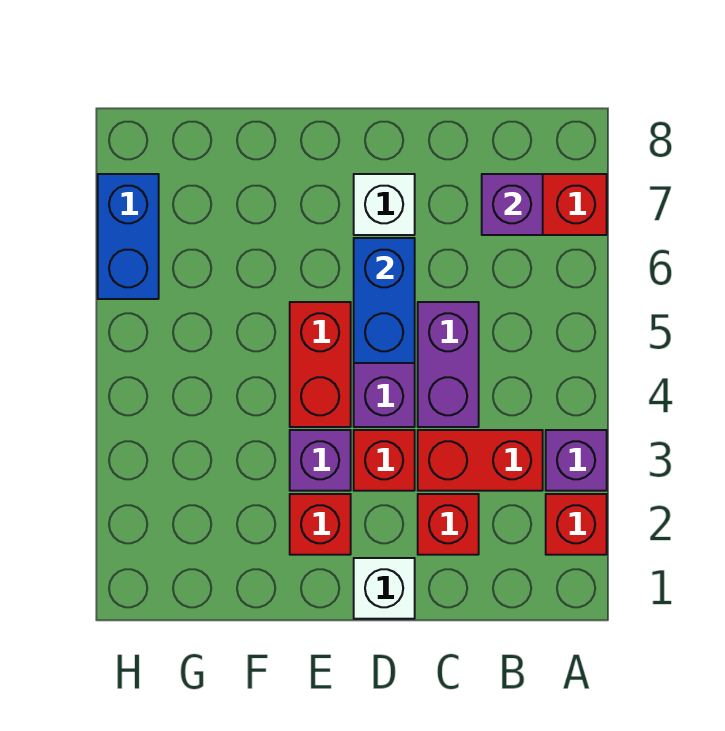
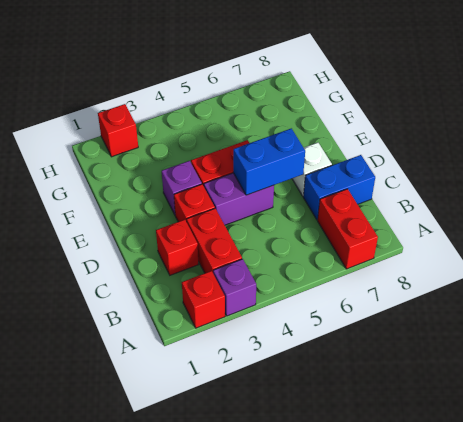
purple brick B7 level 2 -> none
purple brick C4:C5 level 1 -> none
white brick D1 level 1 -> none
red brick E2 level 1 -> red brick H2 level 1
blue brick H6:H7 level 1 -> blue brick C7:C8 level 1

